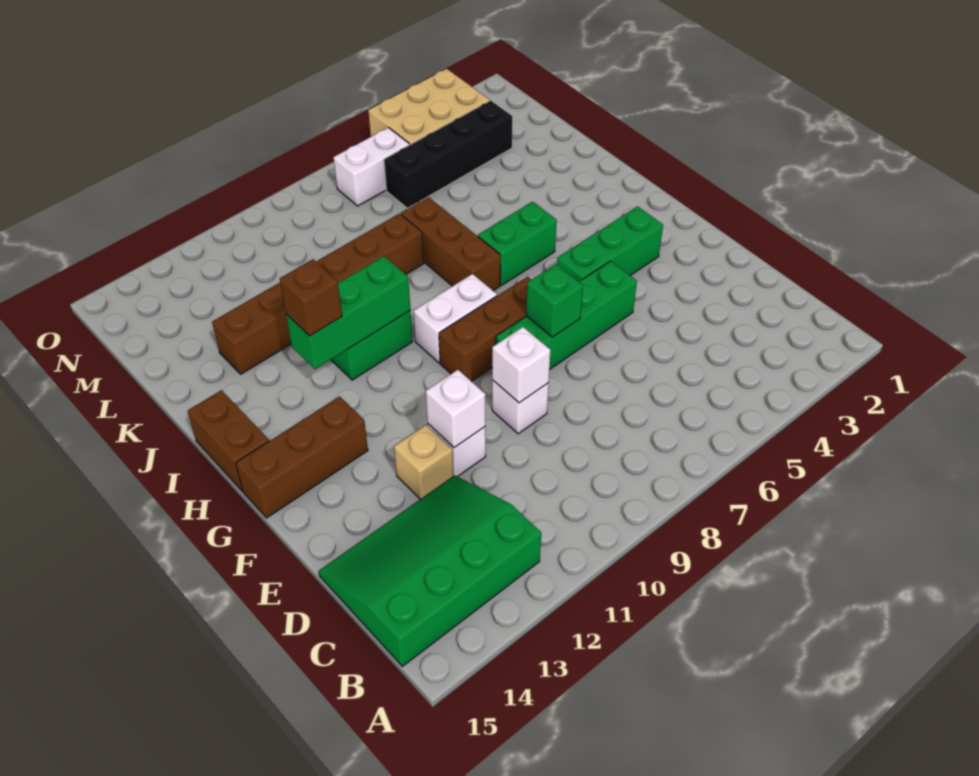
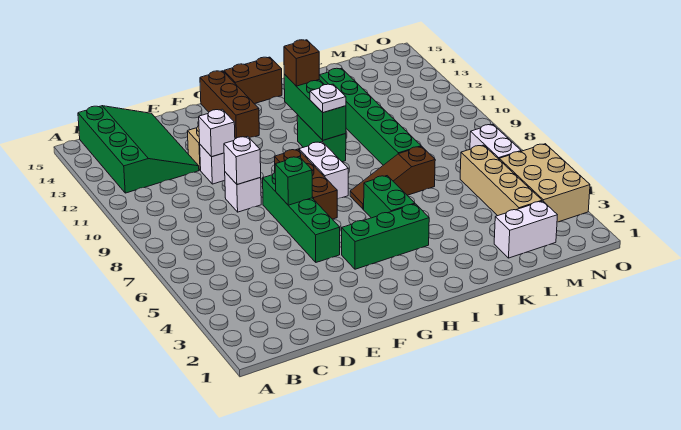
green brick G3:G5 level 1 -> green brick G4:I4 level 1
brown brick I7:K7 level 1 -> brown slope I7:K7 level 1 top K
none -> white plate I10 level 3
brown brick K8:K13 level 1 -> green brick K8:K13 level 1
none -> white brick L2:M2 level 1
black brick M3:M6 level 1 -> tan brick M3:M6 level 1

